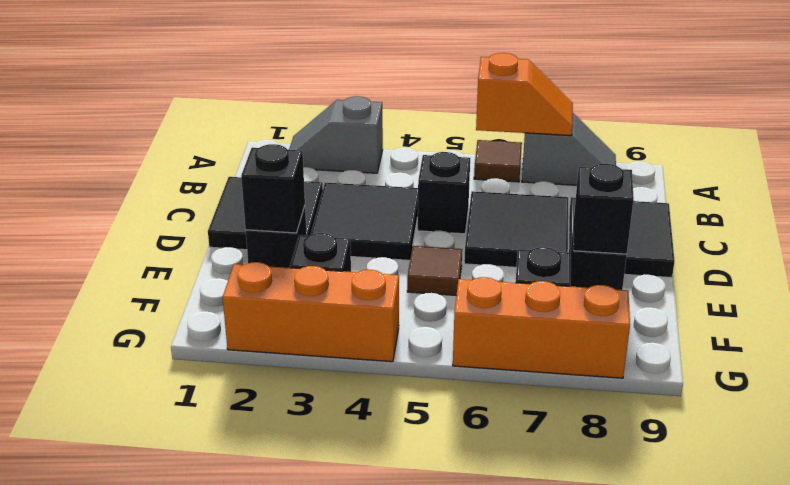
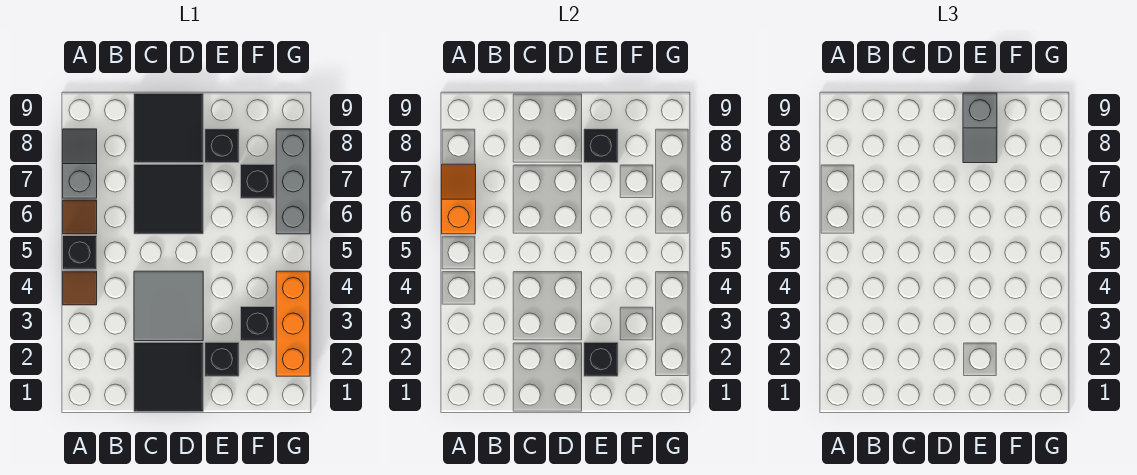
grey slope A2:A3 level 1 top 3 -> grey slope E8:E9 level 3 top 9
black tile C3:D4 level 1 -> grey tile C3:D4 level 1
black brick C5 level 1 -> black brick A5 level 1
brown tile E5 level 1 -> brown tile A4 level 1
orange brick G6:G8 level 1 -> grey brick G6:G8 level 1

